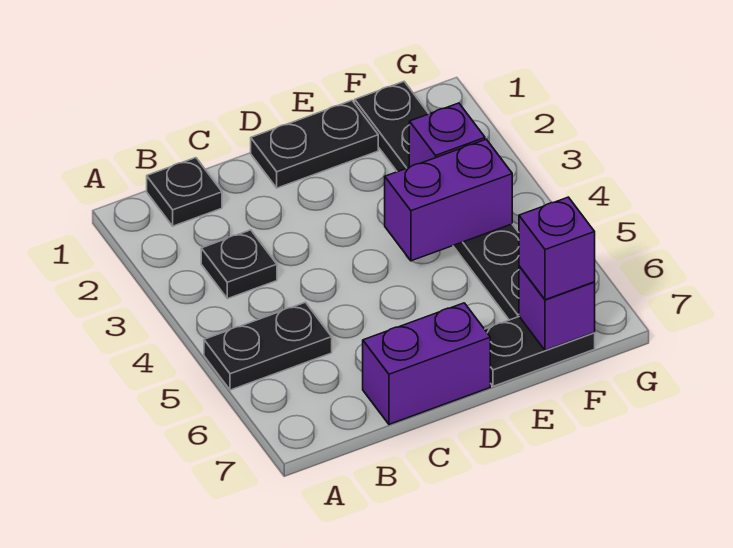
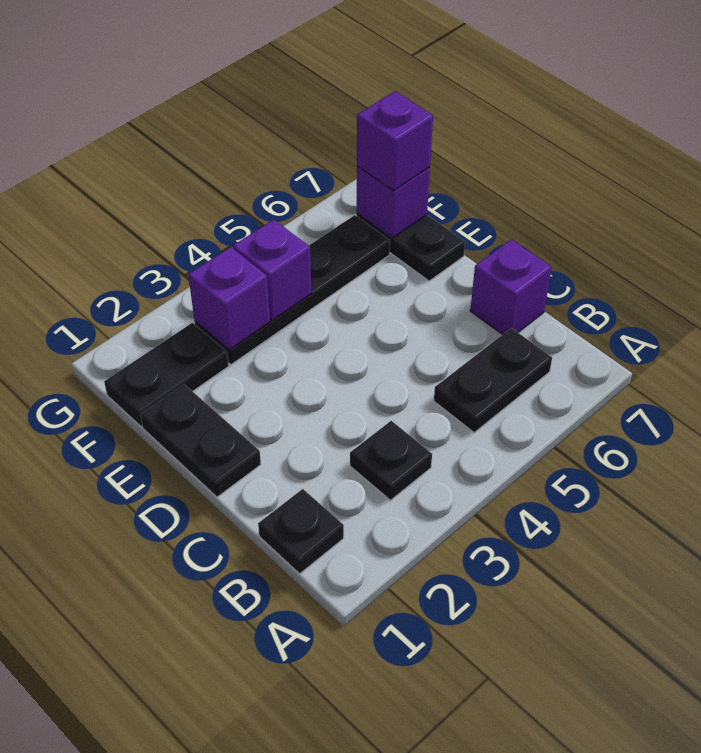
black plate A5:B5 level 1 -> black plate B5:B6 level 1
purple brick C7:D7 level 1 -> purple brick C7 level 1
purple brick E4:F4 level 2 -> purple brick F4 level 2

